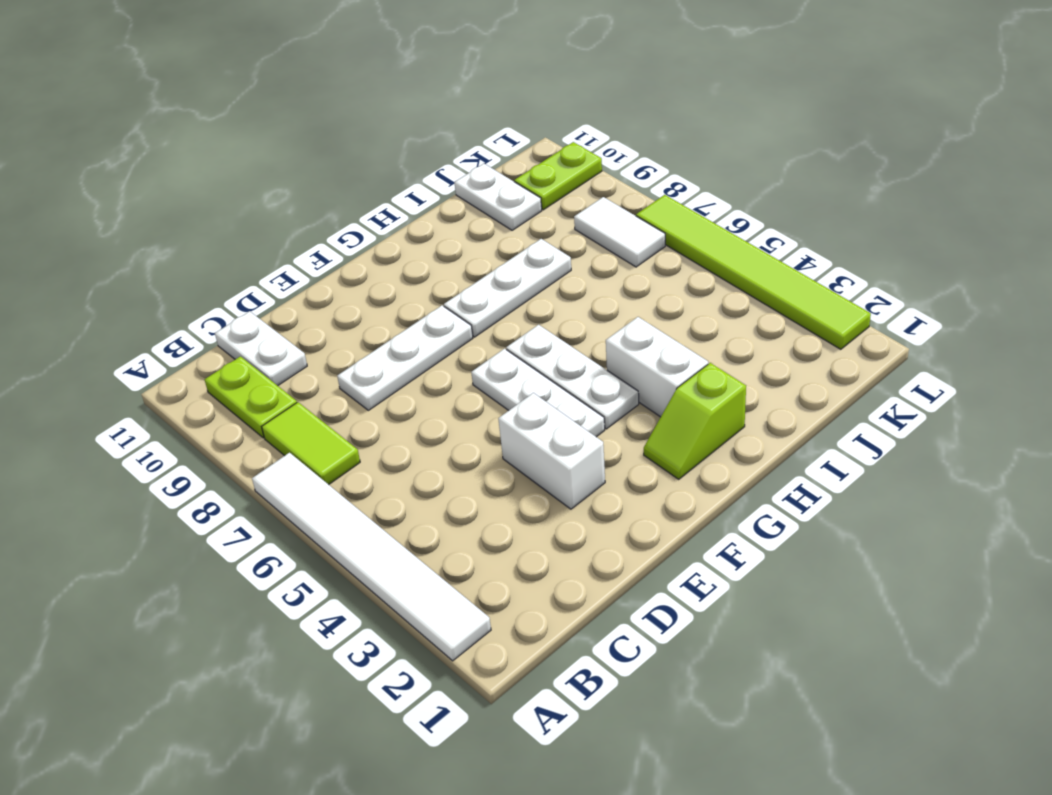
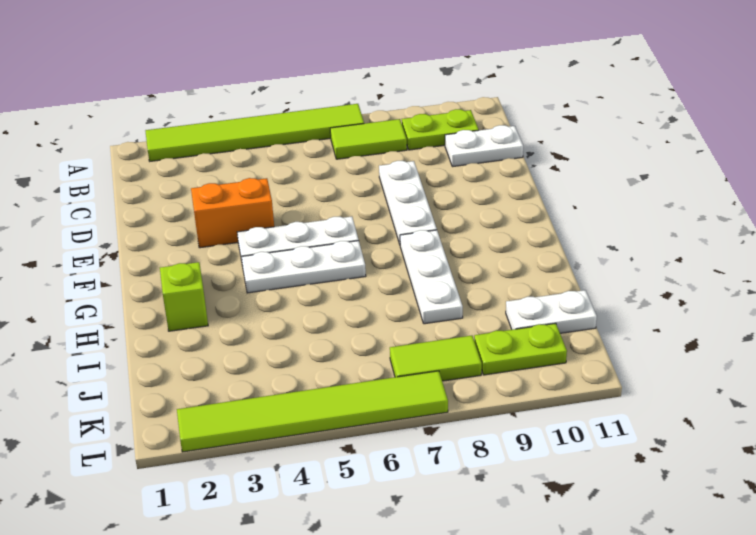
white tile A2:A7 level 1 -> lime tile A2:A7 level 1
white brick E3:E4 level 1 -> orange brick E3:E4 level 1
white brick H3:H4 level 1 -> none
white tile K7:K8 level 1 -> lime tile K7:K8 level 1
lime plate K10:L10 level 1 -> lime plate K9:K10 level 1

